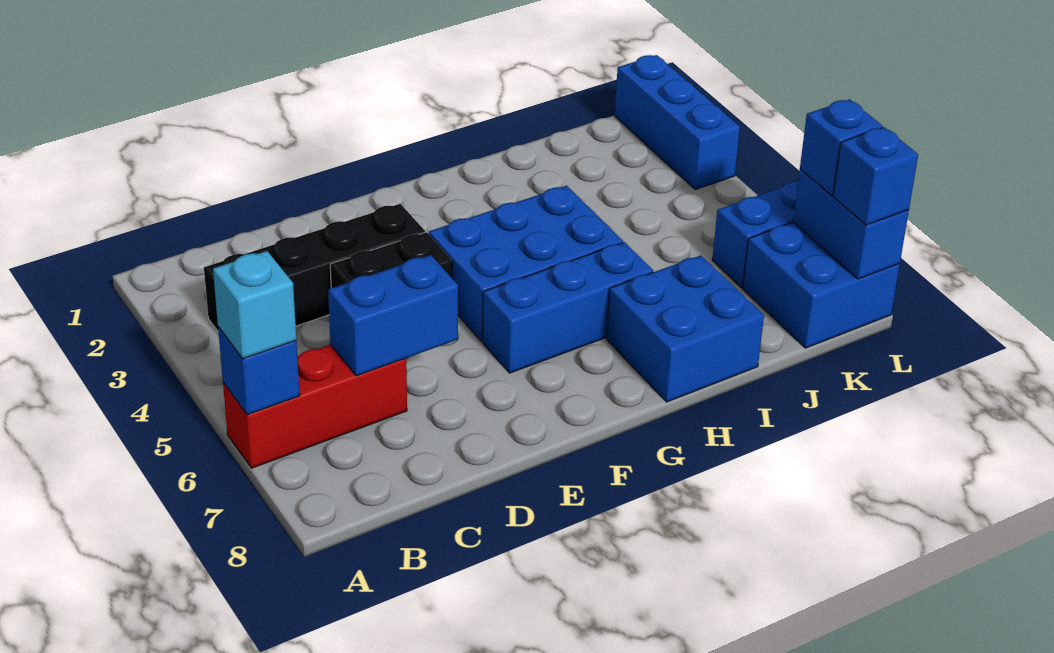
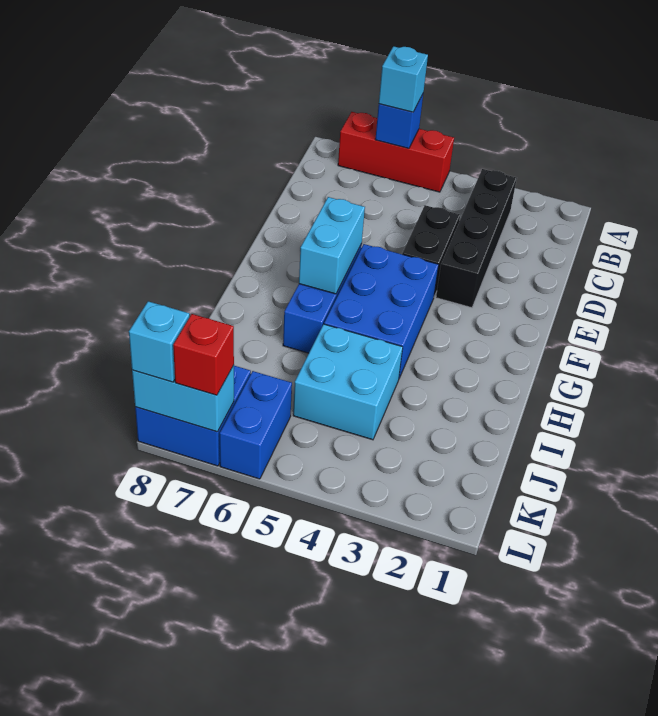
red brick A6:C6 level 1 -> red brick A5:A7 level 1
blue brick C6:D6 level 2 -> none
none -> cyan brick F6:G6 level 2
blue brick H7:I8 level 1 -> none
none -> cyan brick I4:J5 level 1
blue brick L1:L3 level 1 -> none
blue brick L7:L8 level 2 -> cyan brick L7:L8 level 2
blue brick L7 level 3 -> red brick L7 level 3
blue brick L8 level 3 -> cyan brick L8 level 3

